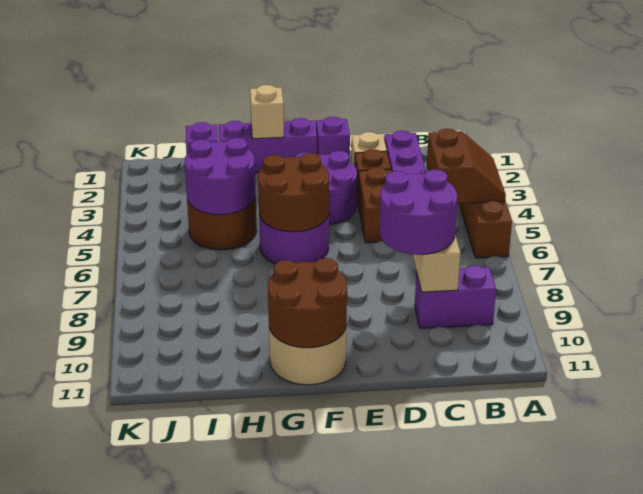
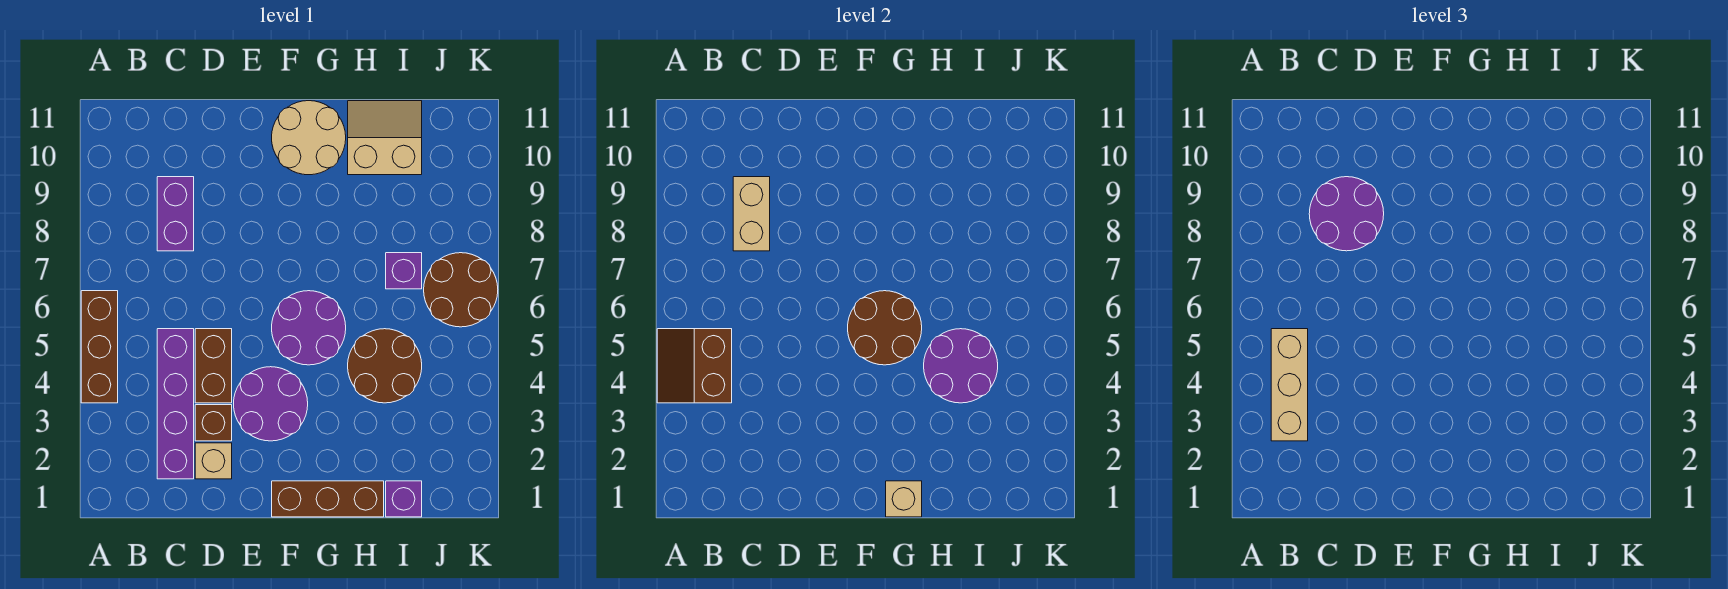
none -> tan brick B3:B5 level 3
purple brick B9:C9 level 1 -> purple brick C8:C9 level 1
purple brick E1 level 1 -> purple brick I7 level 1
purple brick F1:H1 level 1 -> brown brick F1:H1 level 1
brown round brick F10:G11 level 2 -> brown round brick J6:K7 level 1
none -> tan slope H10:I11 level 1 top 10

